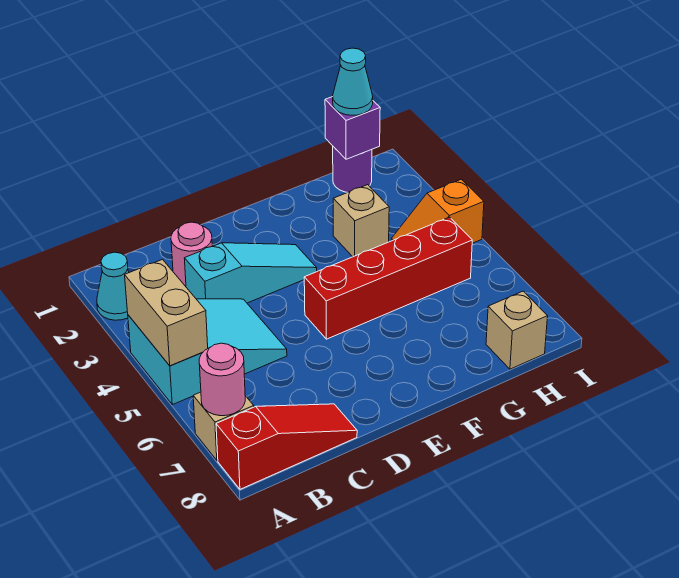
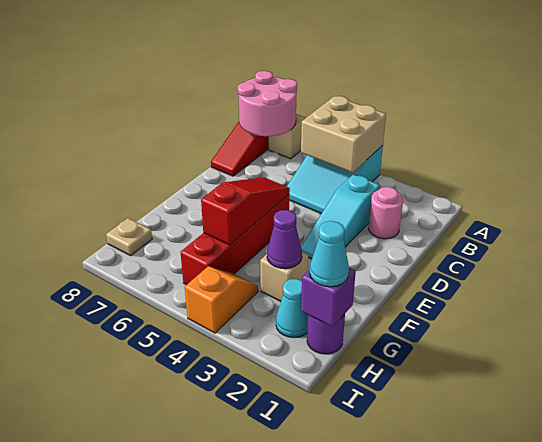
cyan cone A2 level 1 -> cyan cone H2 level 1
tan brick A4:A5 level 2 -> tan brick A4:B5 level 2
pink round brick A7 level 2 -> pink round brick A7:B8 level 2
none -> red slope E5:G5 level 2 top G
none -> purple cone G3 level 2
tan brick H8 level 1 -> tan plate H8 level 1

